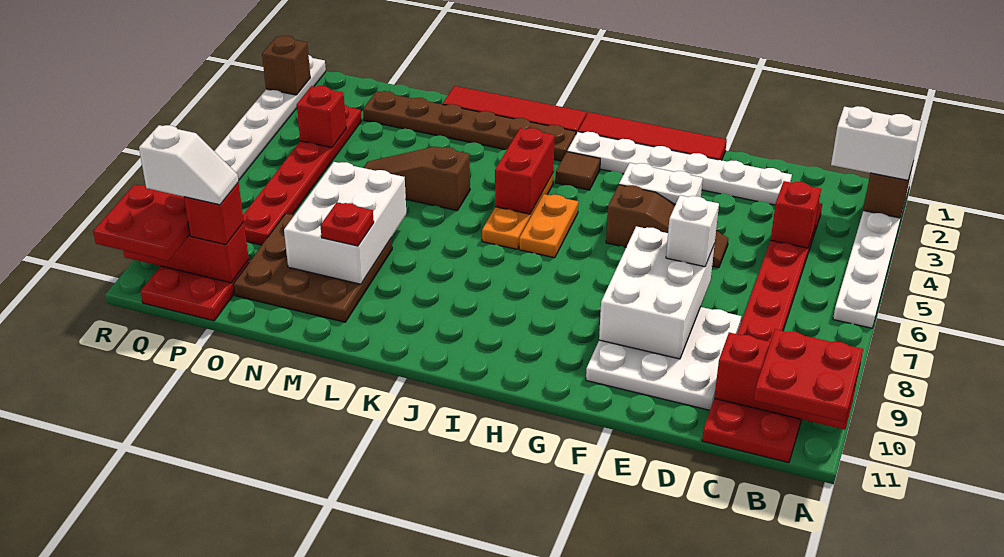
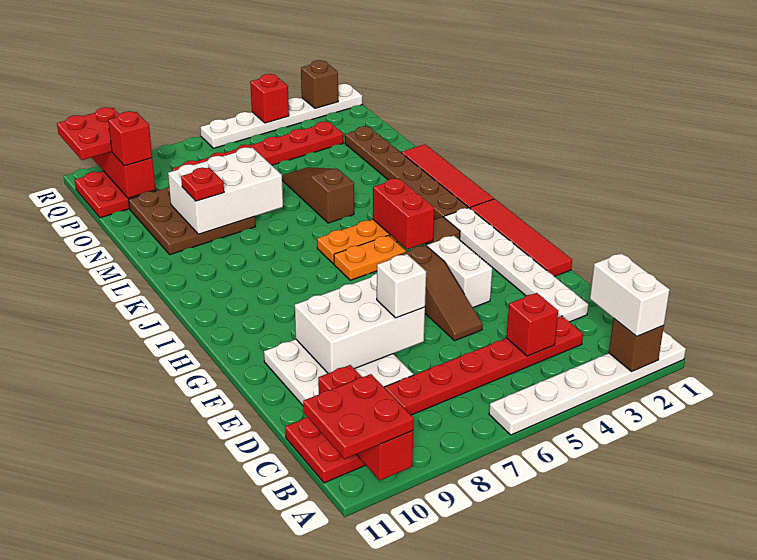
red brick J4:J5 level 2 -> red brick I4:J4 level 2
red brick P4 level 2 -> red brick R4 level 2
white slope P10:Q10 level 4 top Q -> none

